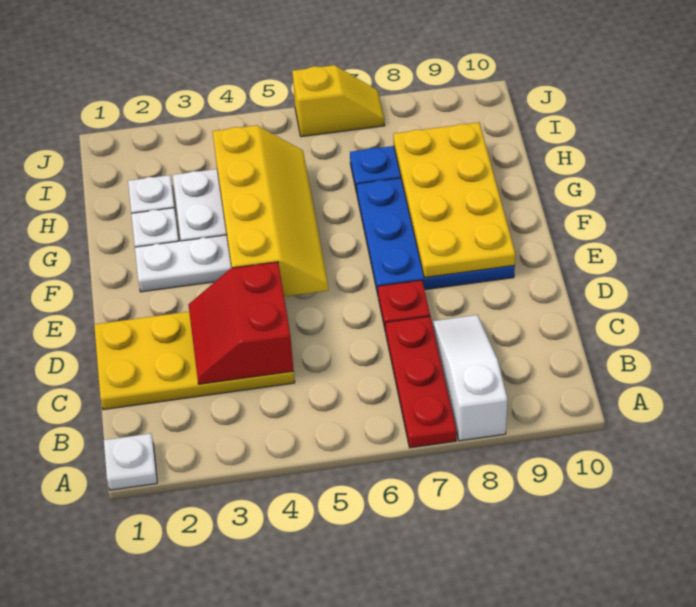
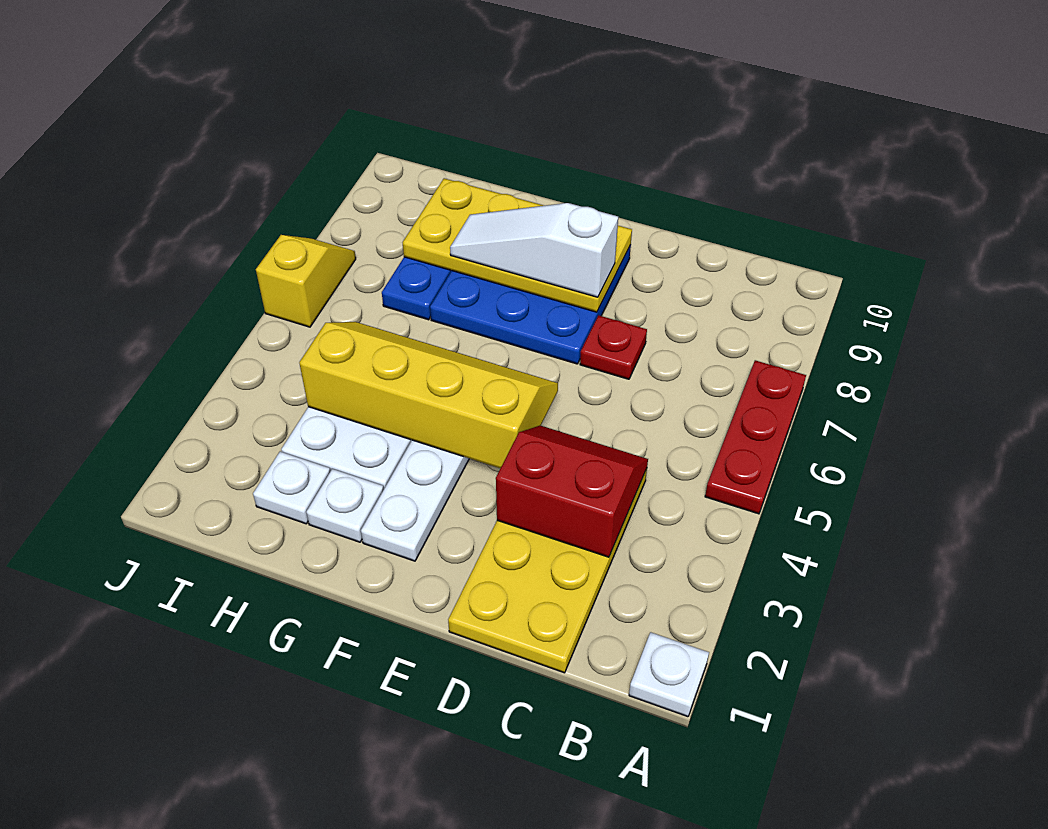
red plate A7:C7 level 1 -> red plate A5:A7 level 1
white slope A8:C8 level 1 top A -> white slope E8:G8 level 3 top E
red slope C3:D4 level 2 top 4 -> red slope C3:D4 level 2 top 3

